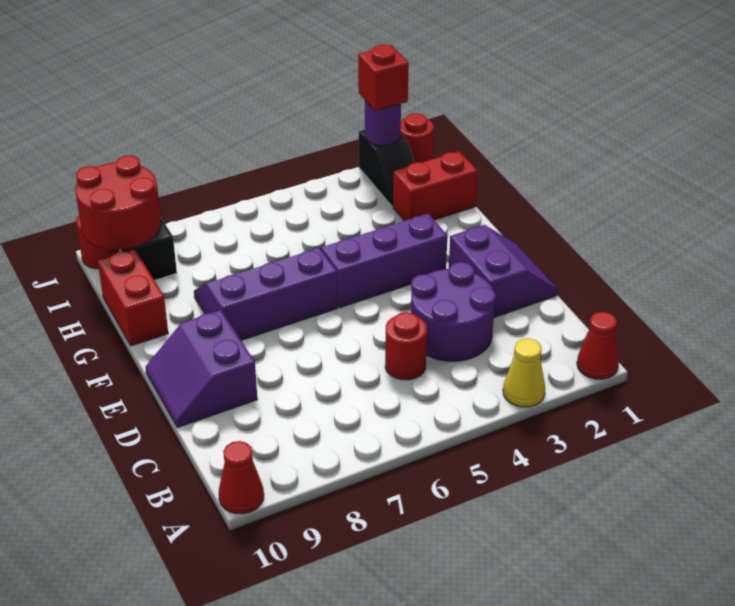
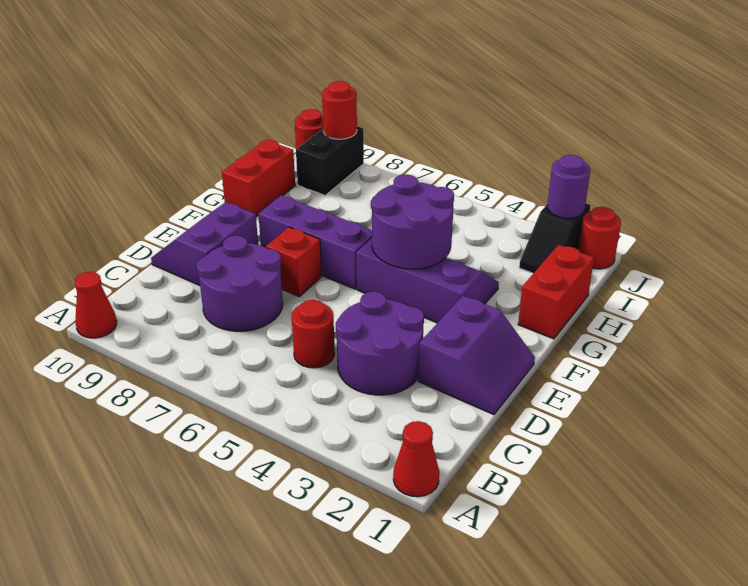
yellow cone A3 level 1 -> none
none -> purple round brick C7:D8 level 1
none -> purple round brick F4:G5 level 2
red brick H1:H2 level 1 -> red brick G1:H1 level 1
red round brick I9:J10 level 2 -> red round brick J9 level 2
red brick J2 level 3 -> red brick E7 level 1

